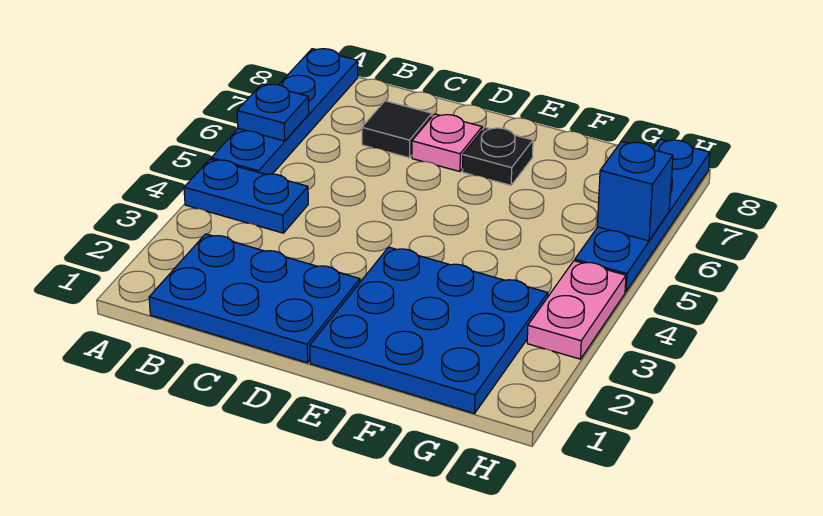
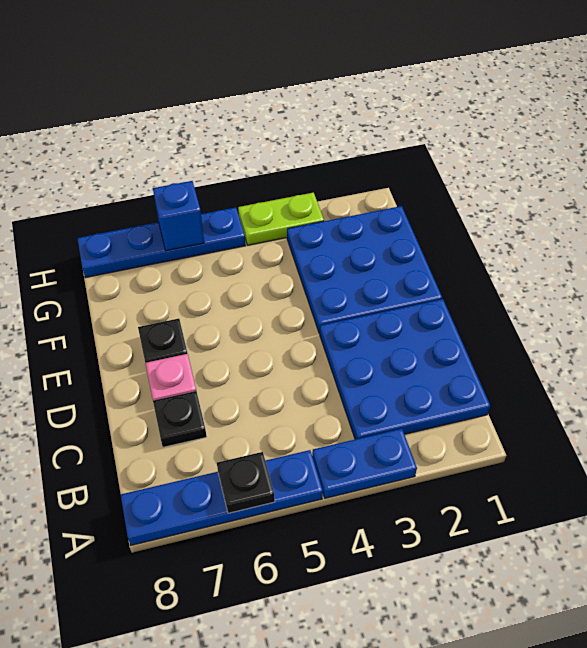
blue plate A4:B4 level 1 -> blue plate A3:A4 level 1
blue plate A6 level 2 -> black plate A6 level 2
blue plate B1:D2 level 1 -> blue plate B1:D3 level 1
black tile C7 level 1 -> black plate C7 level 1
pink plate H3:H4 level 1 -> lime plate H3:H4 level 1

